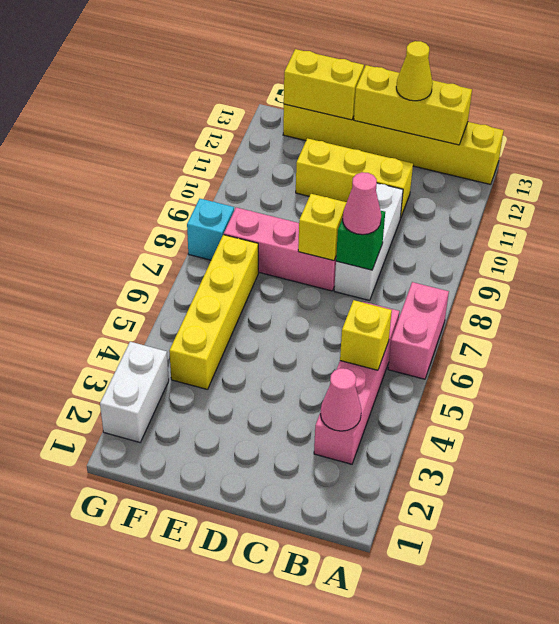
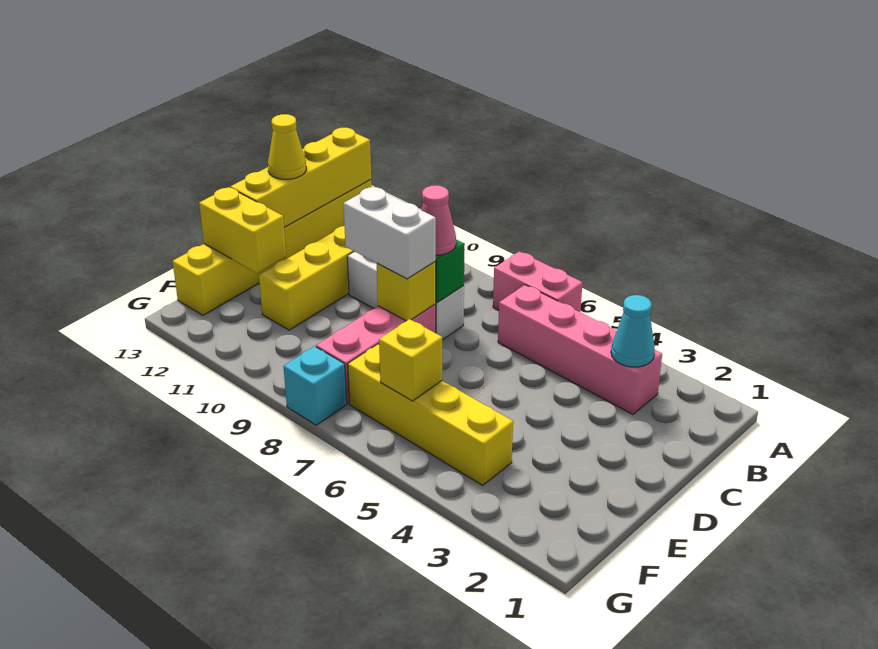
pink cone B3 level 2 -> cyan cone B3 level 2
yellow brick B5 level 2 -> yellow brick F6 level 2
yellow brick B13:D13 level 2 -> yellow brick A13:D13 level 2
yellow brick E13:F13 level 2 -> yellow brick E12:E13 level 2
white brick G2:G3 level 1 -> white brick D8:D9 level 3

